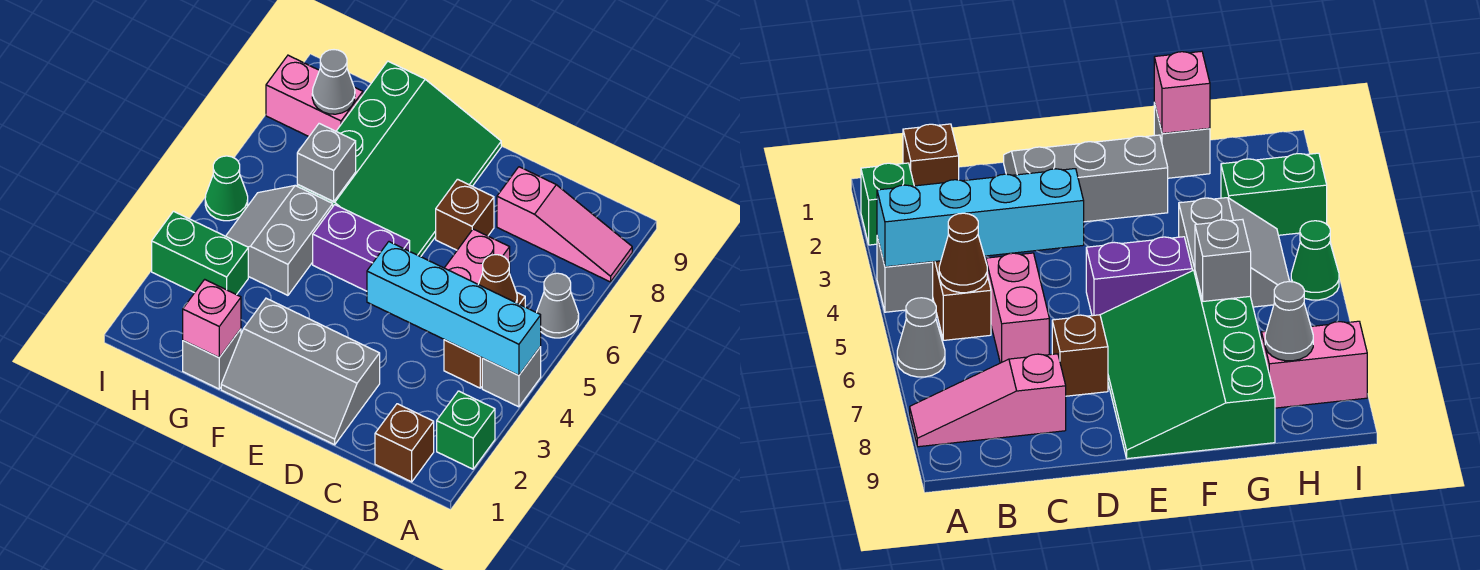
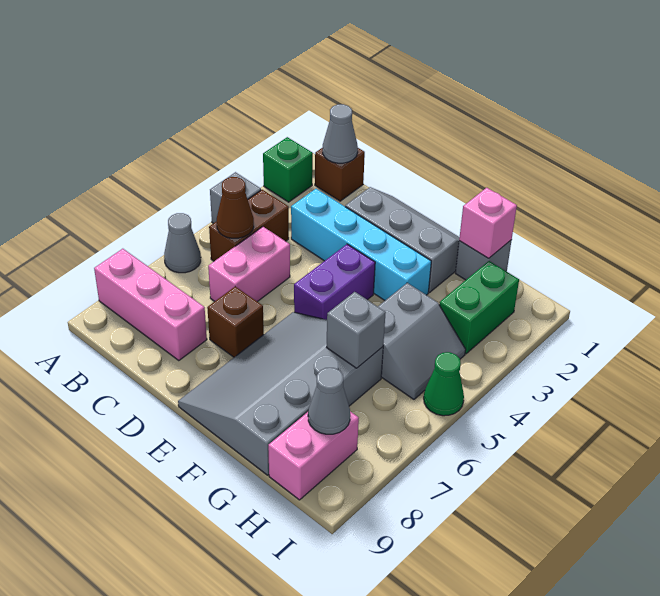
cyan brick A4:D4 level 2 -> cyan brick C3:F3 level 1
pink slope A8:C8 level 1 top C -> pink brick A8:C8 level 1
none -> grey cone B1 level 2
purple brick E5:F5 level 1 -> purple brick E4:E5 level 1
green slope E6:G9 level 1 top G -> grey slope E6:G9 level 1 top G
green brick H3:I3 level 1 -> green brick H2:H3 level 1
pink brick H8:I8 level 1 -> pink brick H8:H9 level 1

